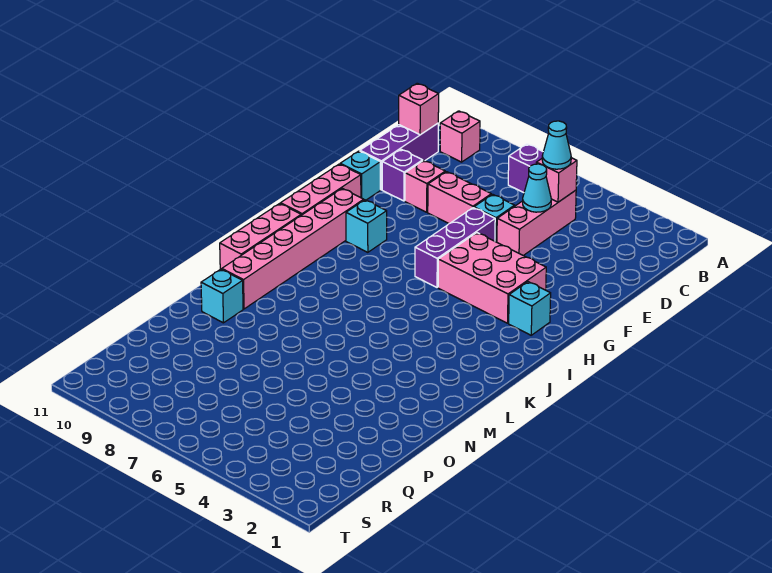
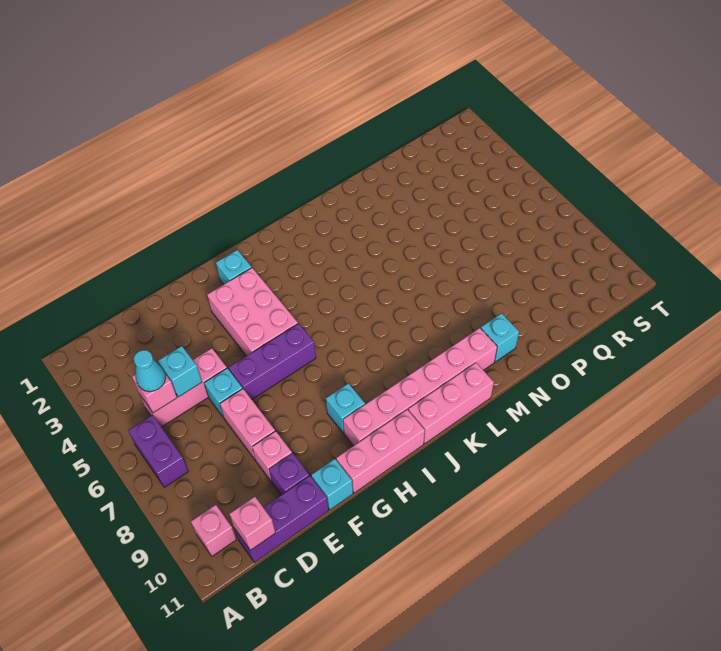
cyan cone D5 level 2 -> cyan brick D5 level 2

